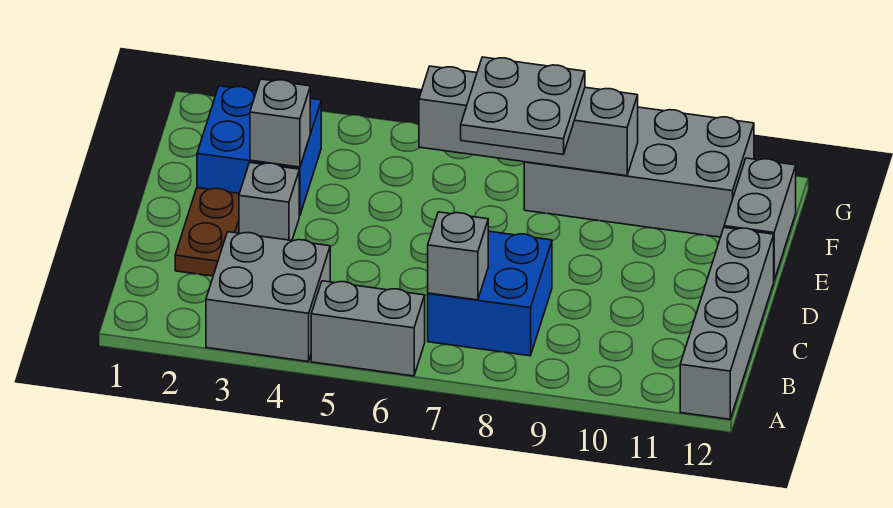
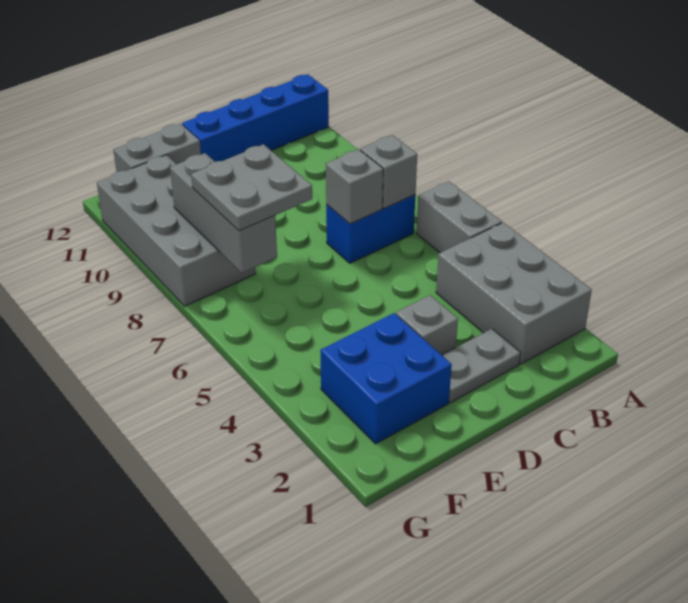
grey brick A3:B4 level 1 -> grey brick A2:B4 level 1
grey brick A12:D12 level 1 -> blue brick A12:D12 level 1
blue brick B7:C8 level 1 -> blue brick B7:C7 level 1
brown plate C2:D2 level 1 -> grey plate C2:D2 level 1
grey brick E3 level 2 -> grey brick C7 level 2
grey brick F6:F9 level 2 -> grey brick F7:F9 level 2

